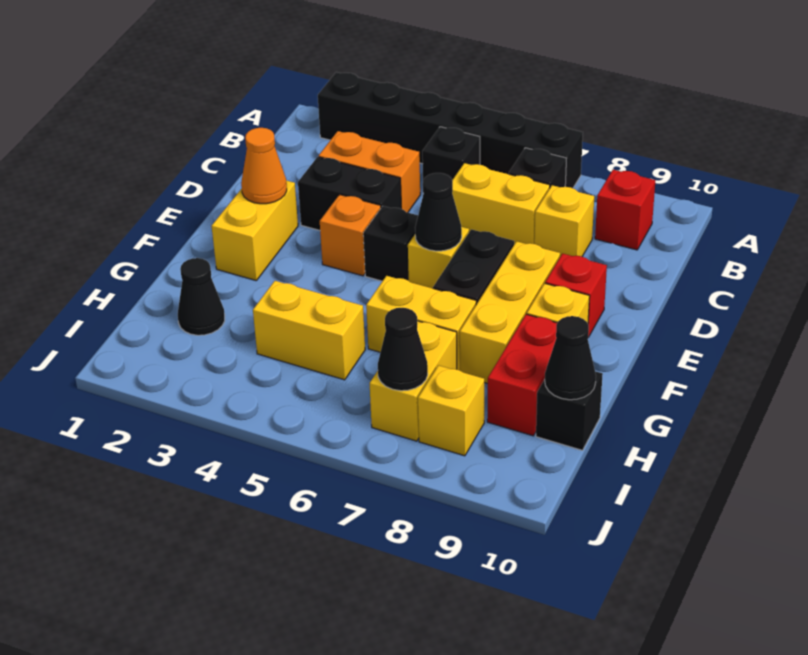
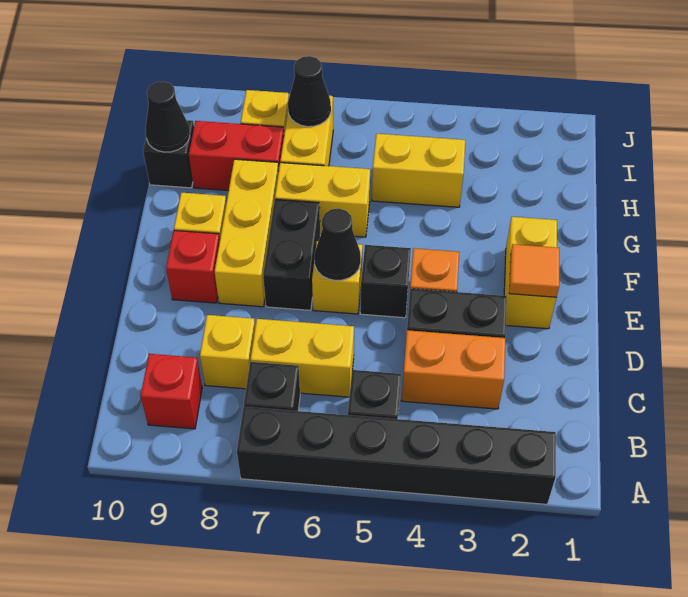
orange cone E2 level 2 -> orange tile E2 level 2
red brick G9:H9 level 1 -> red brick H8:H9 level 1
black cone H2 level 1 -> none

